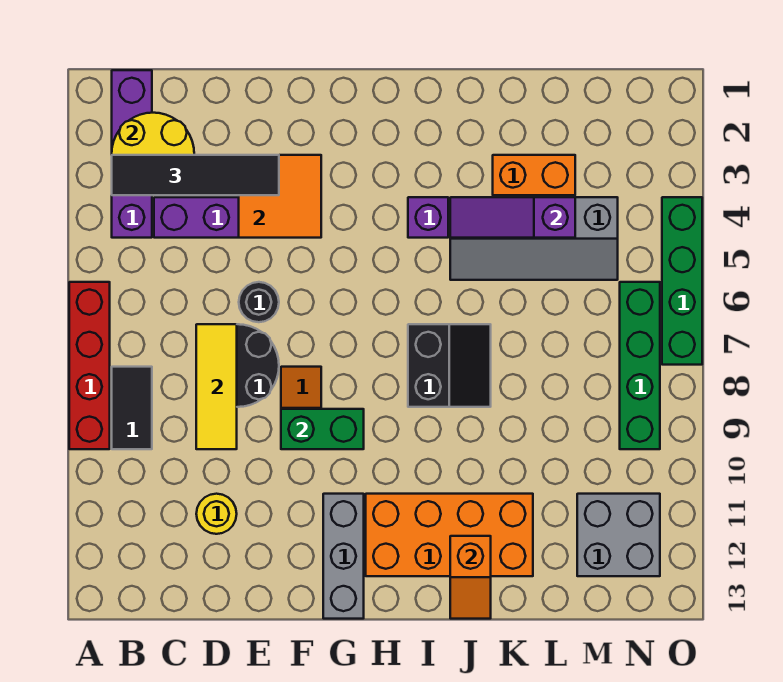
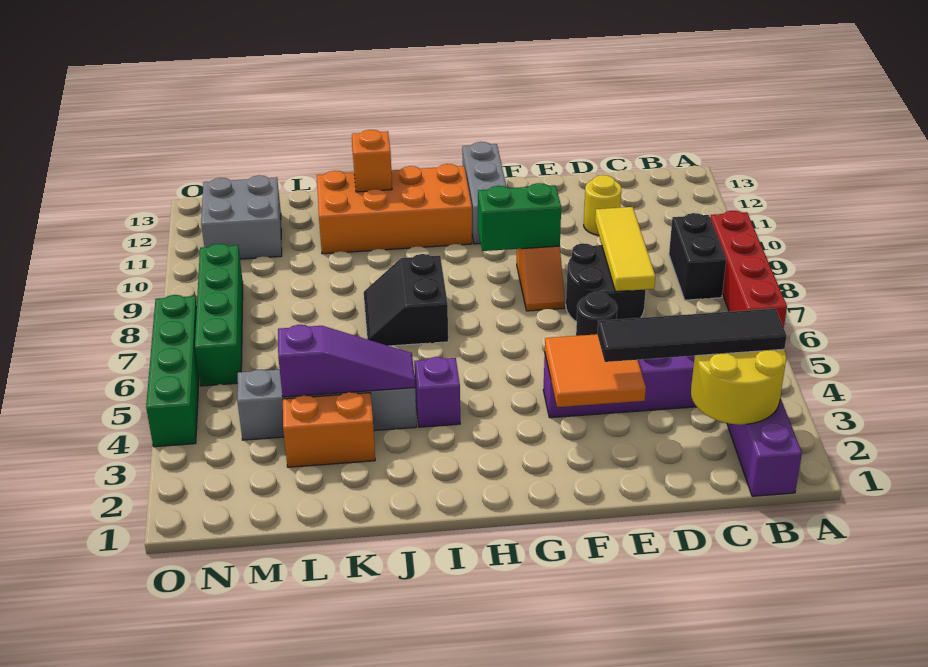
black tile B8:B9 level 1 -> black brick B8:B9 level 1

